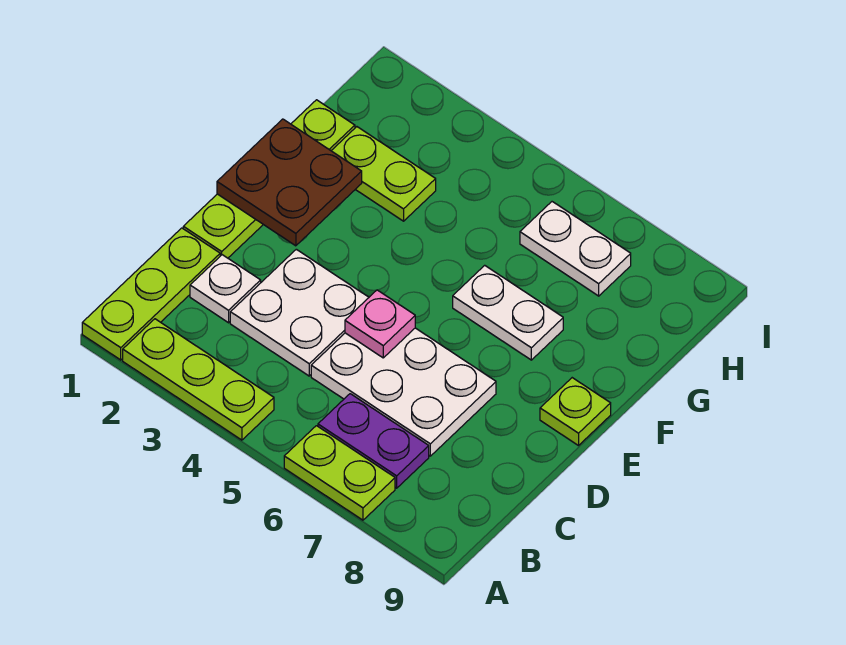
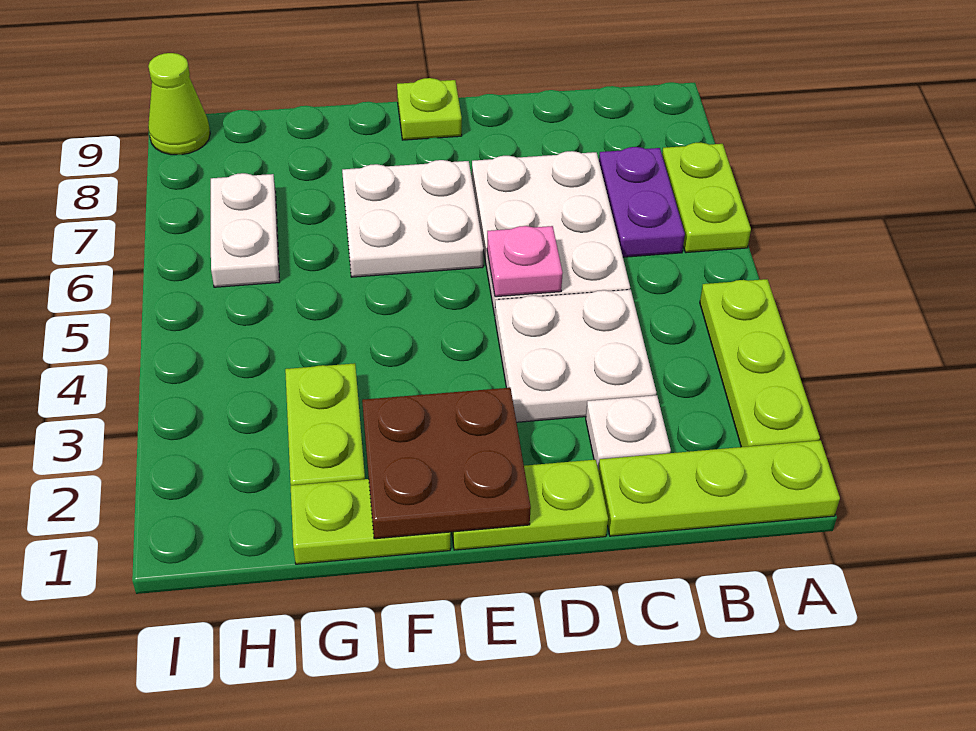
white plate F6:F7 level 1 -> white plate E6:F7 level 1
none -> lime cone I9 level 1

